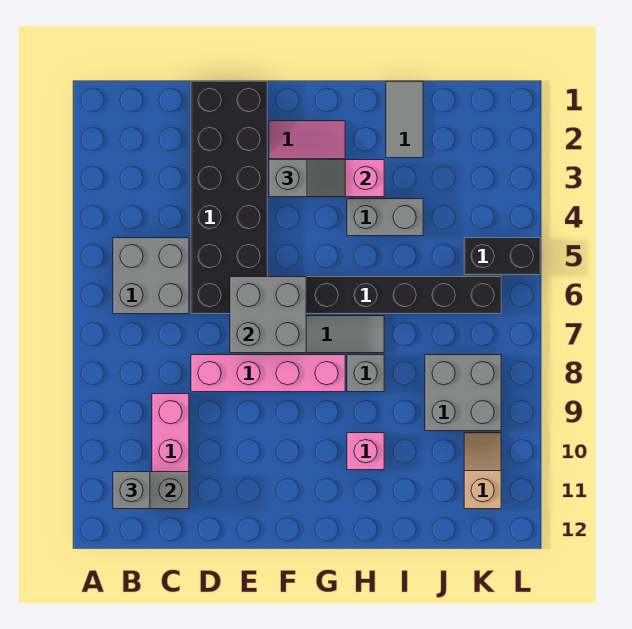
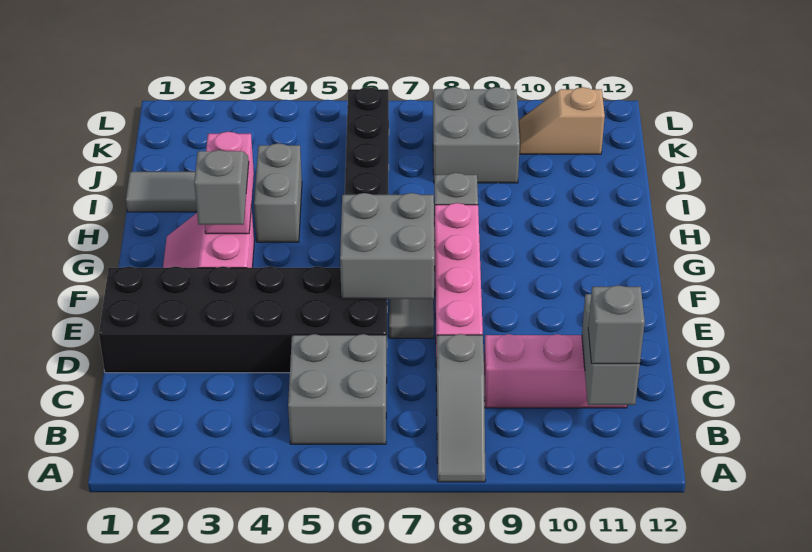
none -> grey slope A8:C8 level 1 top C
pink brick H10 level 1 -> none
black brick K5:L5 level 1 -> none

